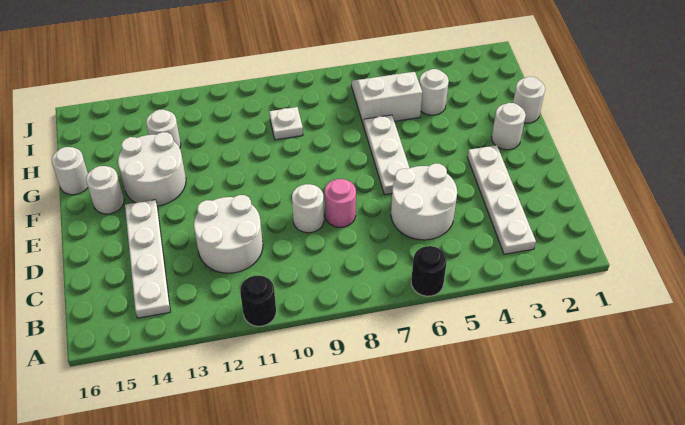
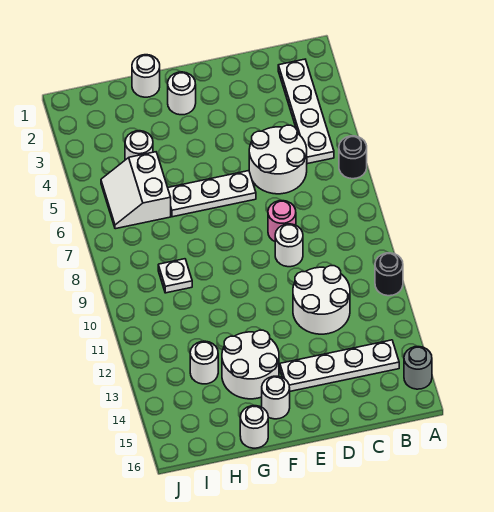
none -> grey round brick A15 level 1
white plate B3:E3 level 1 -> white plate B2:B5 level 1

